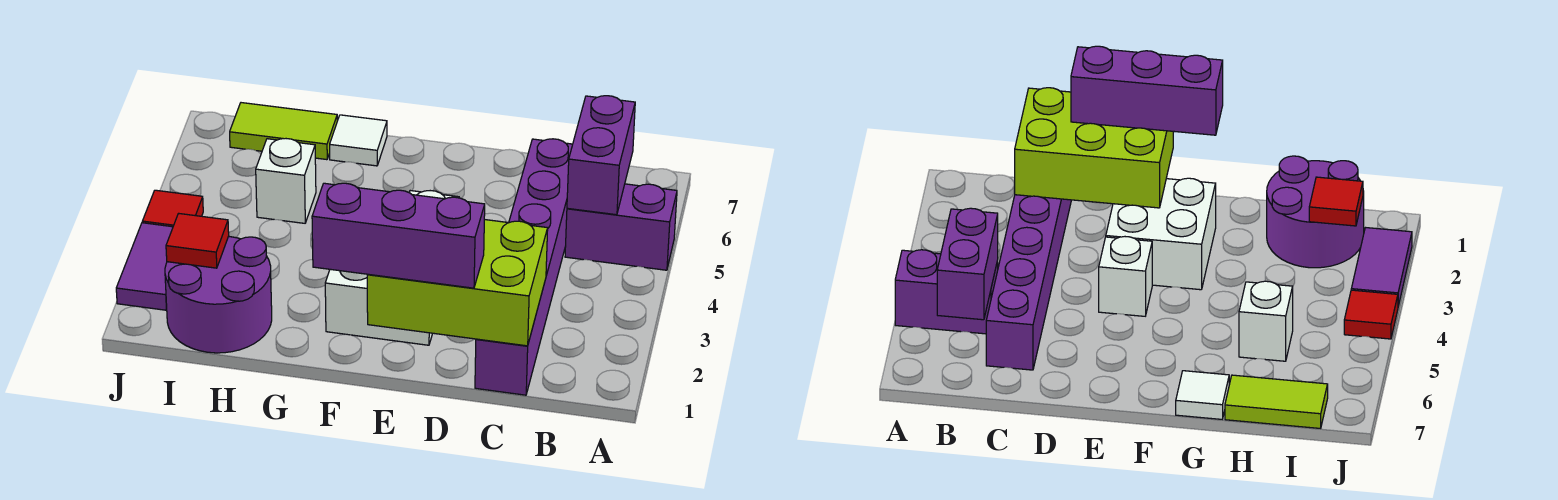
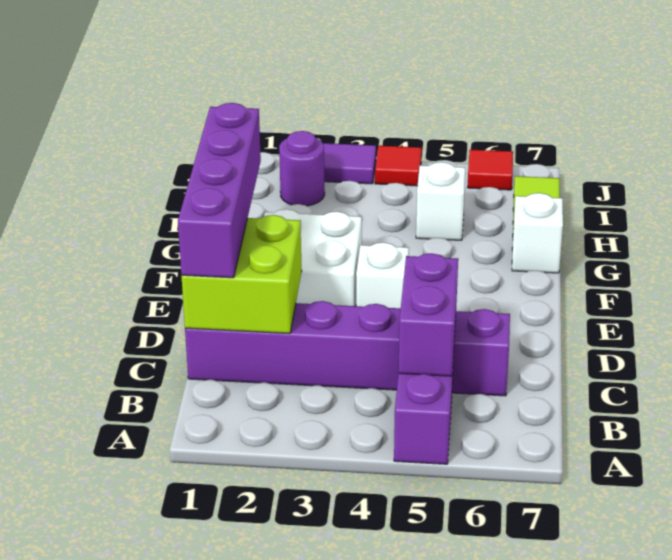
purple brick B5:B6 level 2 -> purple brick B5:C5 level 2
lime brick C1:E2 level 2 -> lime brick C1:D2 level 2
purple brick D1:F1 level 3 -> purple brick C1:F1 level 3
white tile G7 level 1 -> white brick G7 level 1
purple round brick H1:I2 level 1 -> purple round brick I2 level 1
red tile I2 level 2 -> red tile J6 level 1

